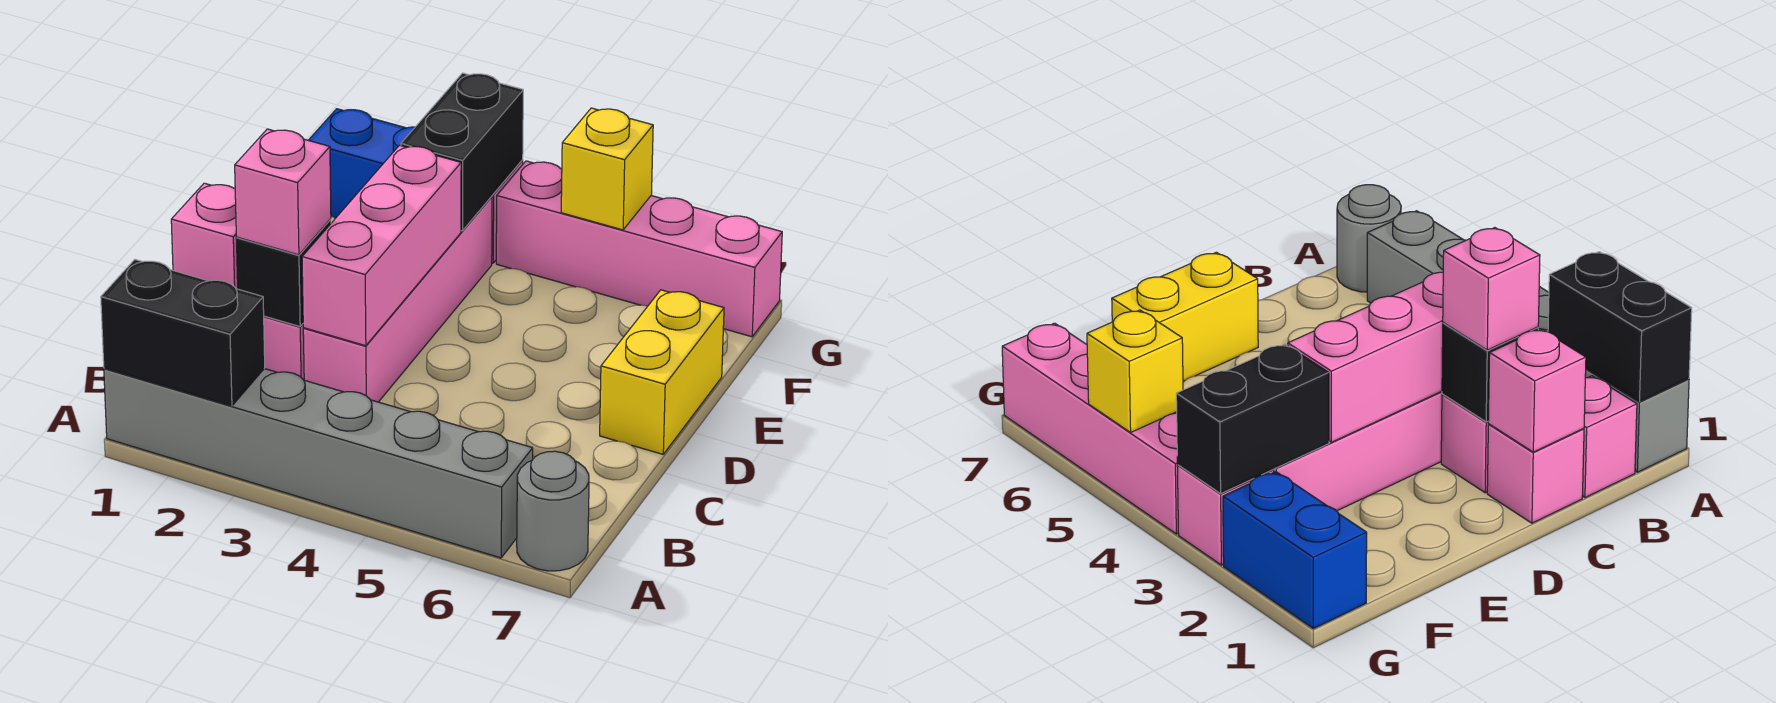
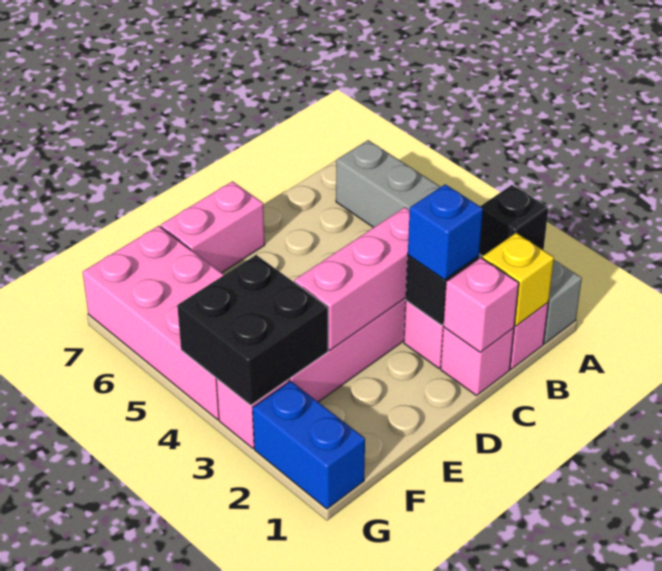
black brick A1:A2 level 2 -> black brick A2 level 2
grey round brick A7 level 1 -> none
pink brick C2 level 3 -> blue brick C2 level 3
yellow brick D7:E7 level 1 -> pink brick D7:E7 level 1
black brick F3:G3 level 2 -> black brick F3:G4 level 2
pink brick G4:G7 level 1 -> pink brick F4:G7 level 1
yellow brick G5 level 2 -> yellow brick B1 level 2

